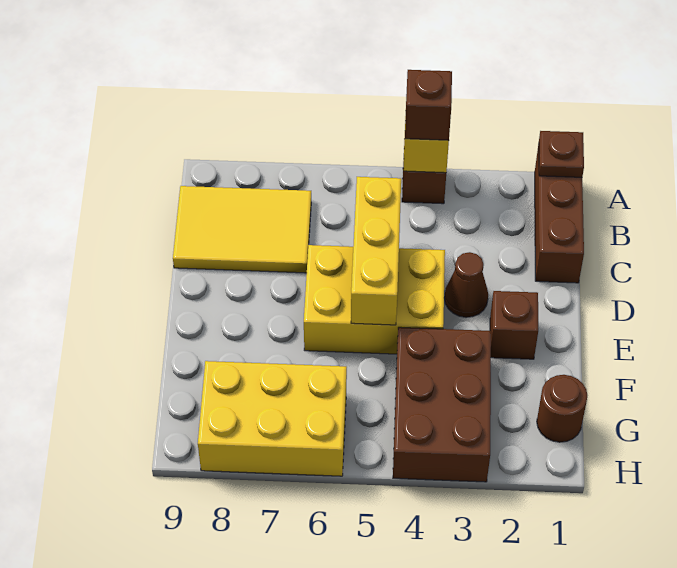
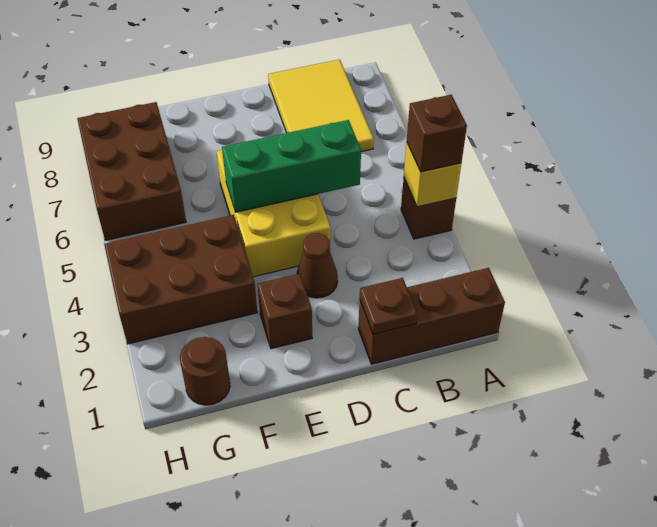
brown plate A1 level 2 -> brown plate C1 level 2
yellow brick C5:E5 level 2 -> green brick C5:E5 level 2
yellow brick G6:H8 level 1 -> brown brick G6:H8 level 1

